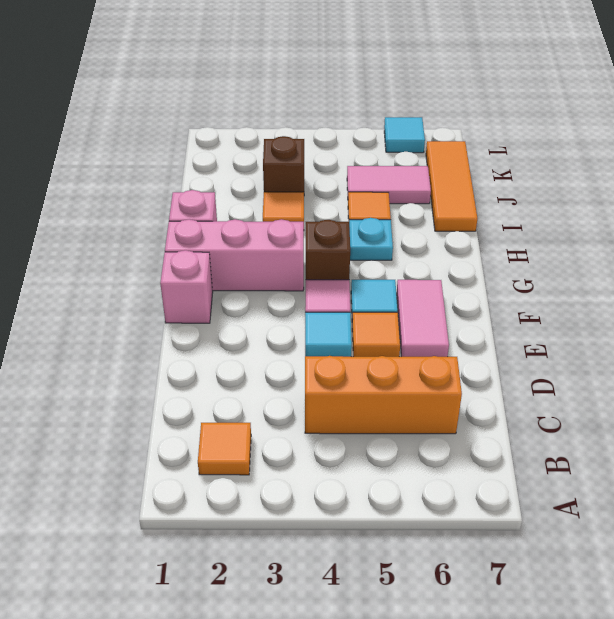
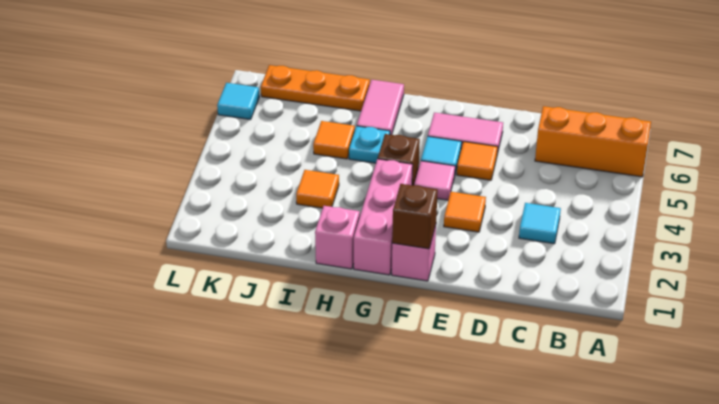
orange tile B2 level 1 -> orange tile E3 level 1
orange brick C4:C6 level 1 -> orange brick A6:C6 level 1
cyan tile E4 level 1 -> cyan tile C3 level 1
orange tile I7:K7 level 1 -> orange plate I7:K7 level 1
brown brick J3 level 1 -> brown brick F1 level 2
pink tile J5:J6 level 1 -> pink tile H6:H7 level 1

